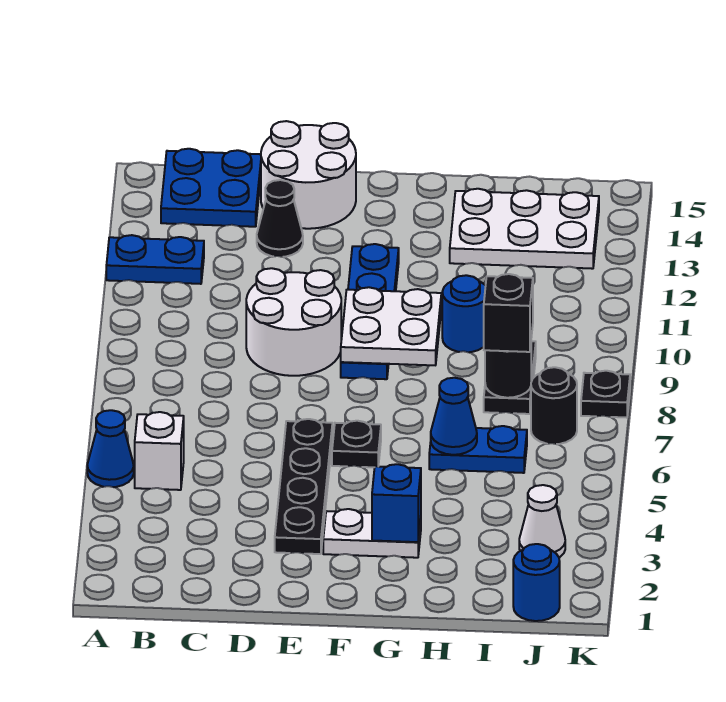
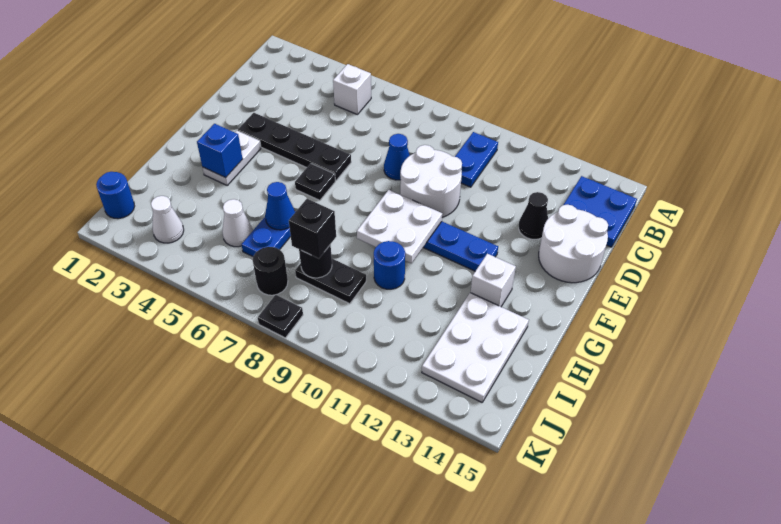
blue cone A5 level 1 -> blue cone D8 level 1
blue plate A12:B12 level 1 -> blue plate B10:C10 level 1
none -> white brick G13 level 1
none -> white cone I5 level 1

